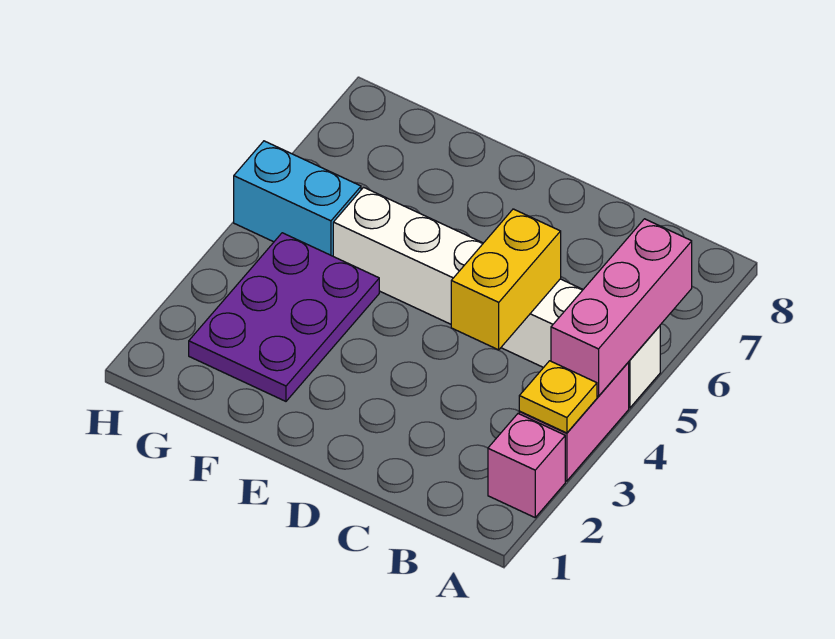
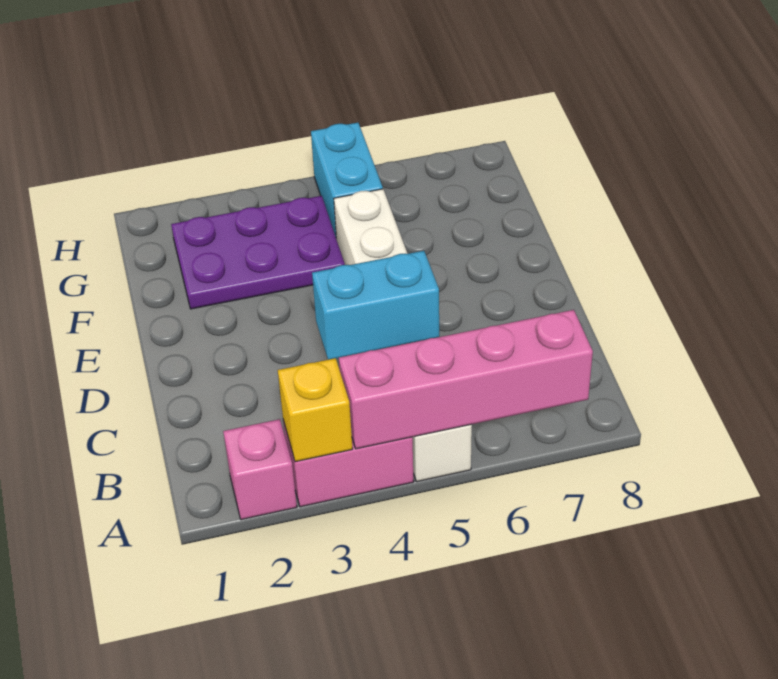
yellow plate A3 level 2 -> yellow brick A3 level 2
pink brick A4:A6 level 2 -> pink brick A4:A7 level 2
yellow brick C4:C5 level 2 -> cyan brick C4:C5 level 2

